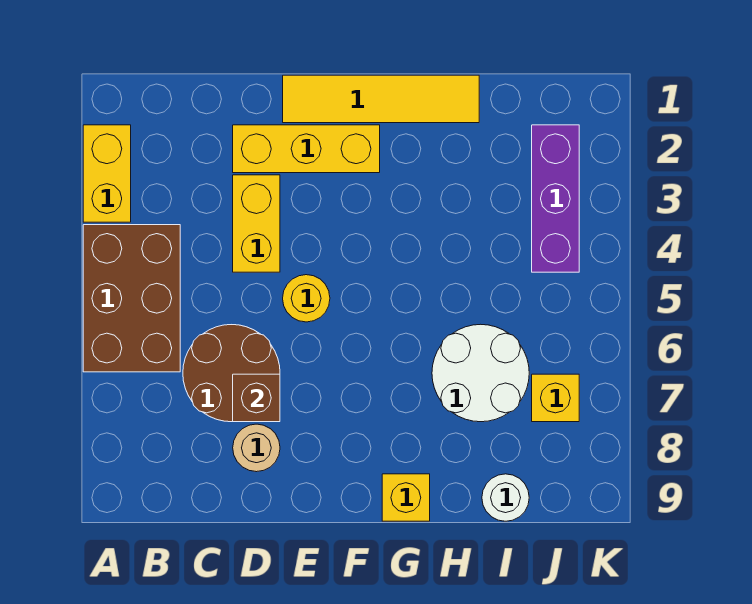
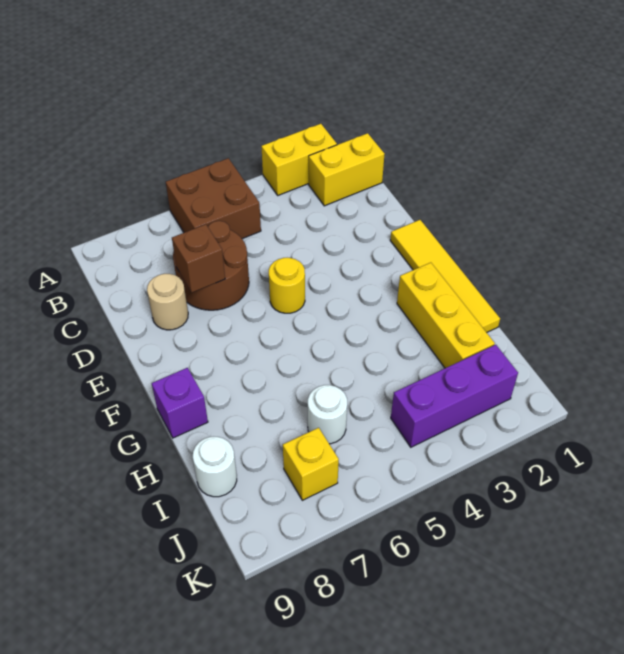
brown brick A4:B6 level 1 -> brown brick A5:B6 level 1
yellow brick D2:F2 level 1 -> yellow brick G2:I2 level 1
yellow brick D3:D4 level 1 -> yellow brick B1:B2 level 1
yellow brick G9 level 1 -> purple brick G9 level 1
white round brick H6:I7 level 1 -> white round brick I6 level 1

